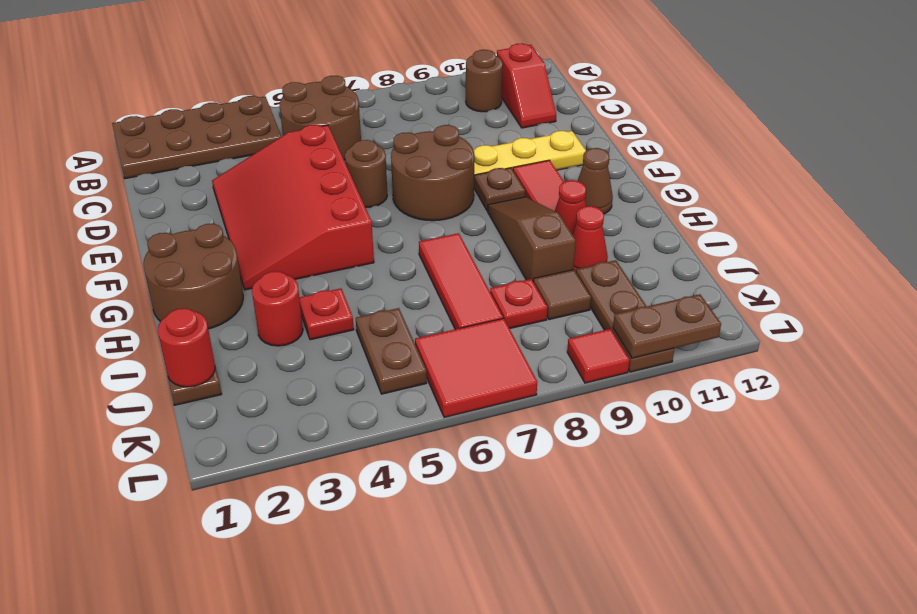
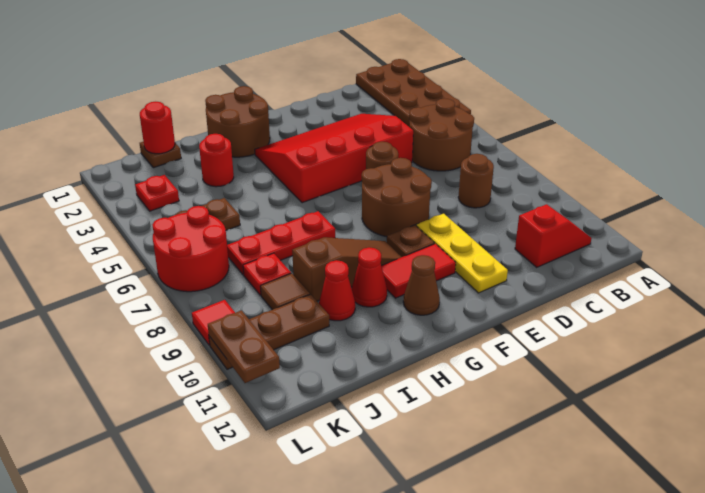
brown round brick B10 level 1 -> brown round brick C8 level 1
red slope B11:C11 level 1 top B -> red slope B11:C11 level 1 top C
red tile H7:J7 level 1 -> red plate H7:J7 level 1
red plate I4 level 1 -> red plate K3 level 1
red tile K6:L7 level 1 -> red round brick K6:L7 level 1

